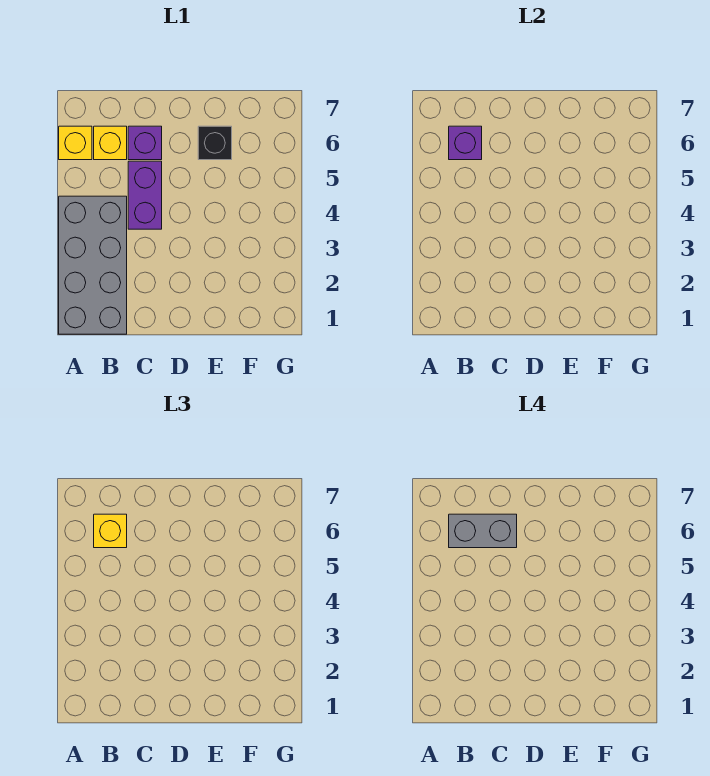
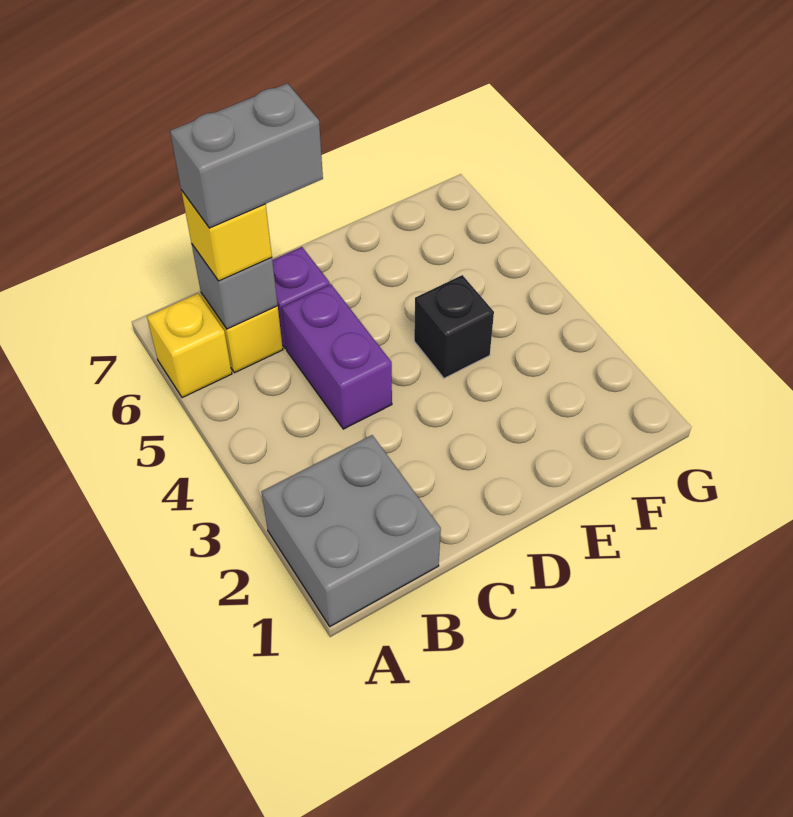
grey brick A1:B4 level 1 -> grey brick A1:B2 level 1
purple brick B6 level 2 -> grey brick B6 level 2
black brick E6 level 1 -> black brick E4 level 1

